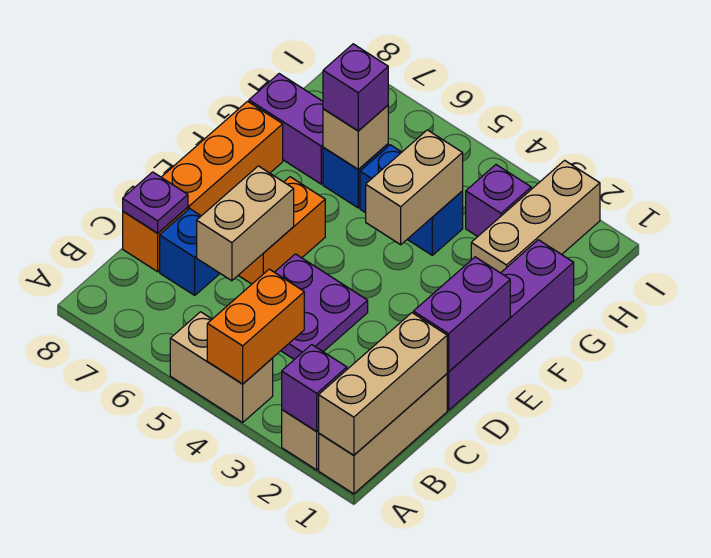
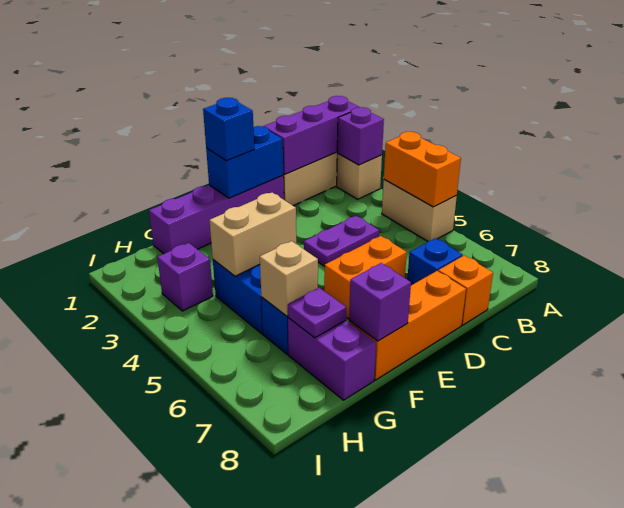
tan brick A1:C1 level 2 -> purple brick A1:C1 level 2
orange brick A4:B4 level 2 -> orange brick A4:A5 level 2
purple plate C4:D5 level 1 -> purple plate C4:D4 level 1
tan brick C6:D6 level 2 -> none
purple plate C8 level 2 -> purple plate G7 level 2
purple brick D1:E1 level 2 -> blue brick D1:E1 level 2
none -> blue brick E1 level 3
tan brick G2:I2 level 1 -> none
purple brick G6 level 3 -> purple brick F8 level 2

